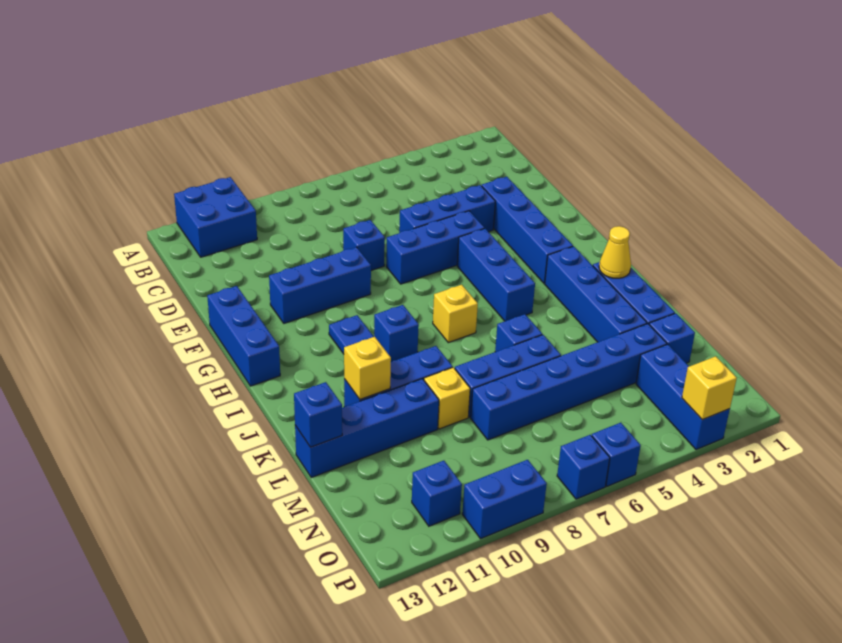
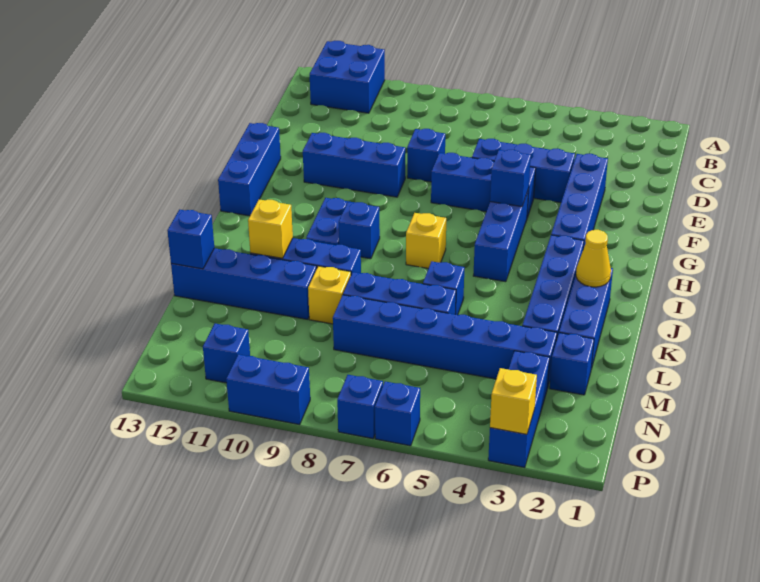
none -> blue brick G5 level 2

